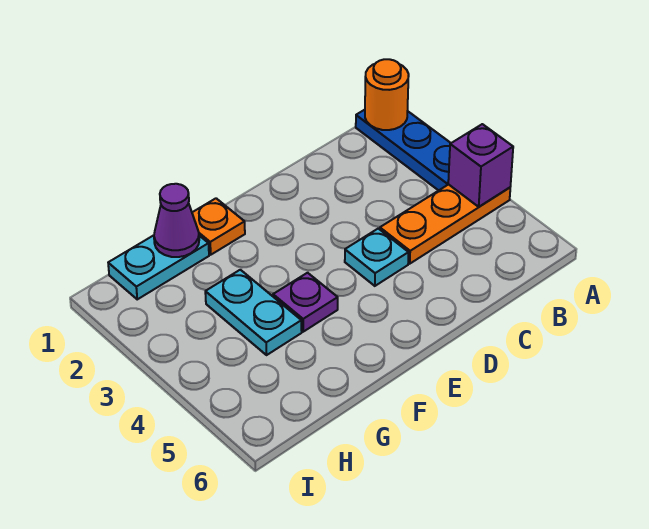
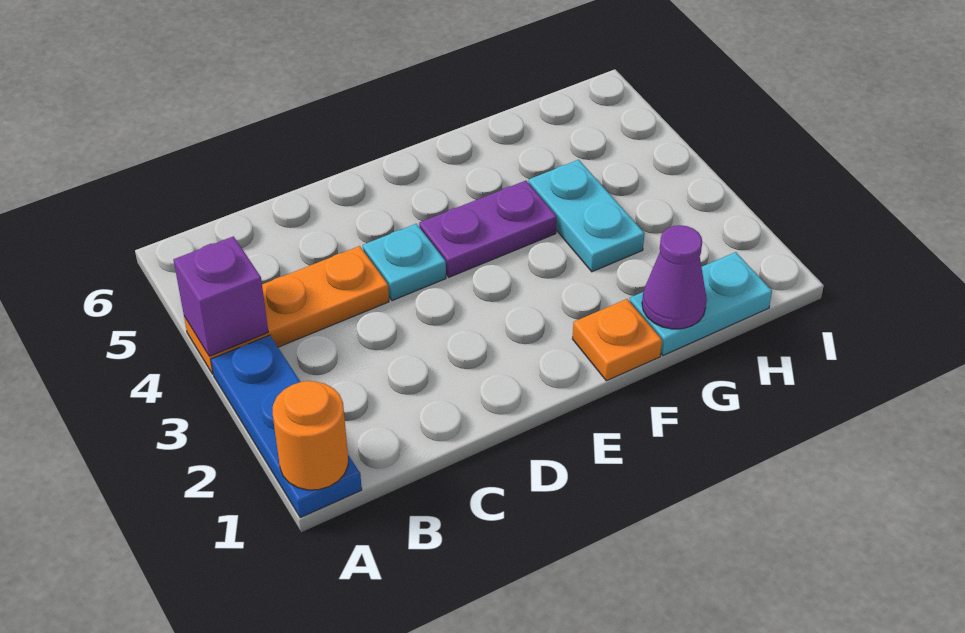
purple plate F4 level 1 -> purple plate E4:F4 level 1

